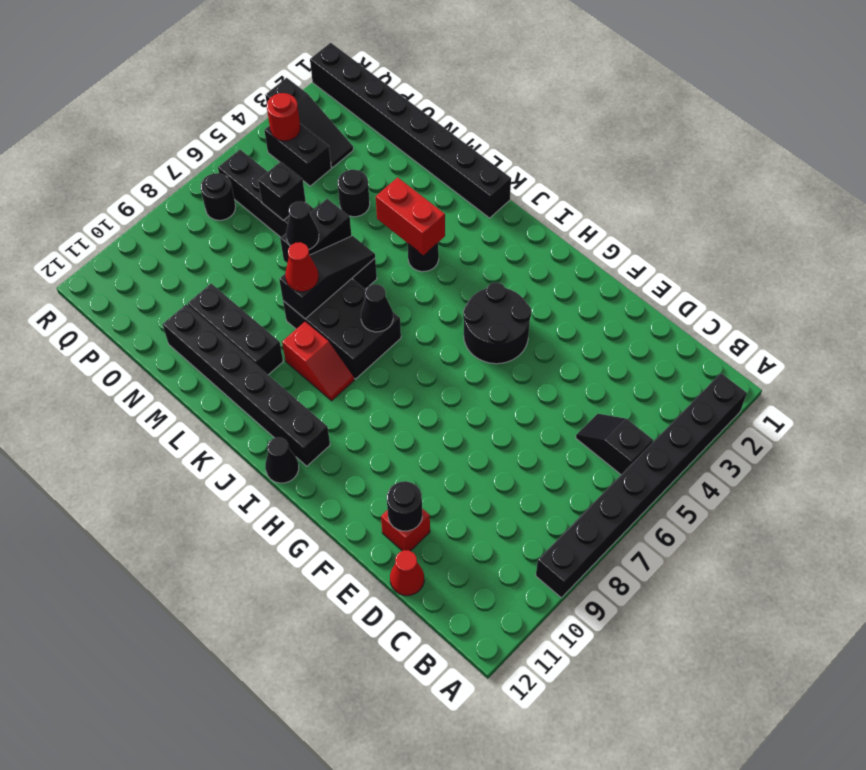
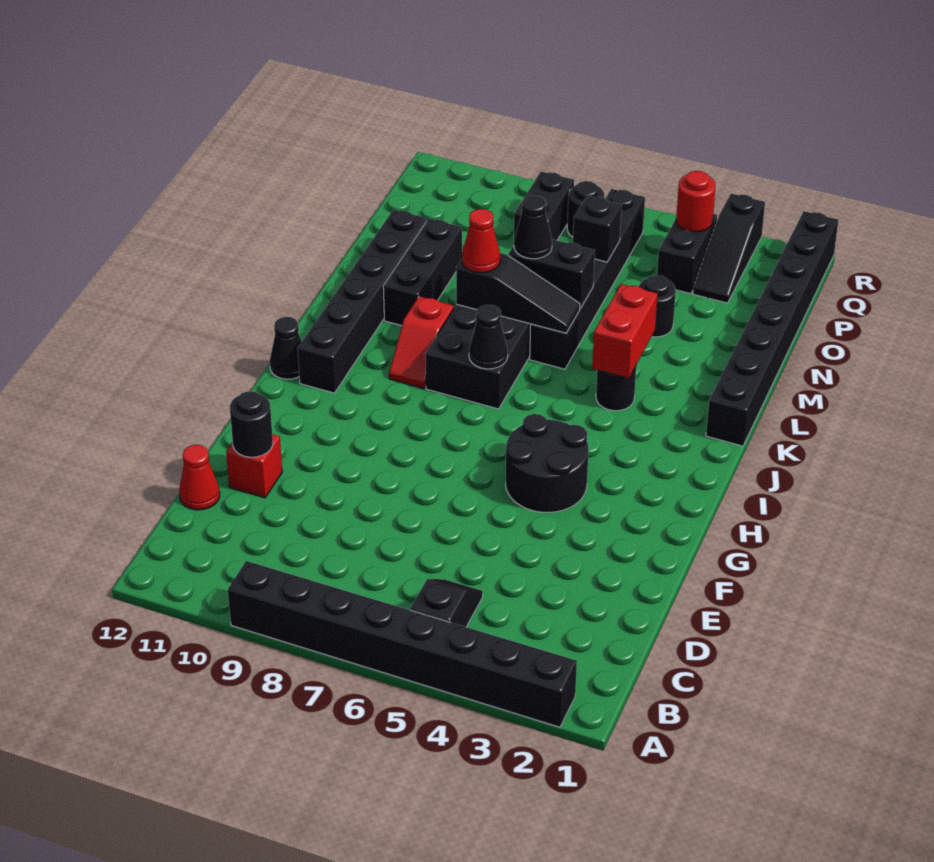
none -> black brick P8:Q8 level 1

